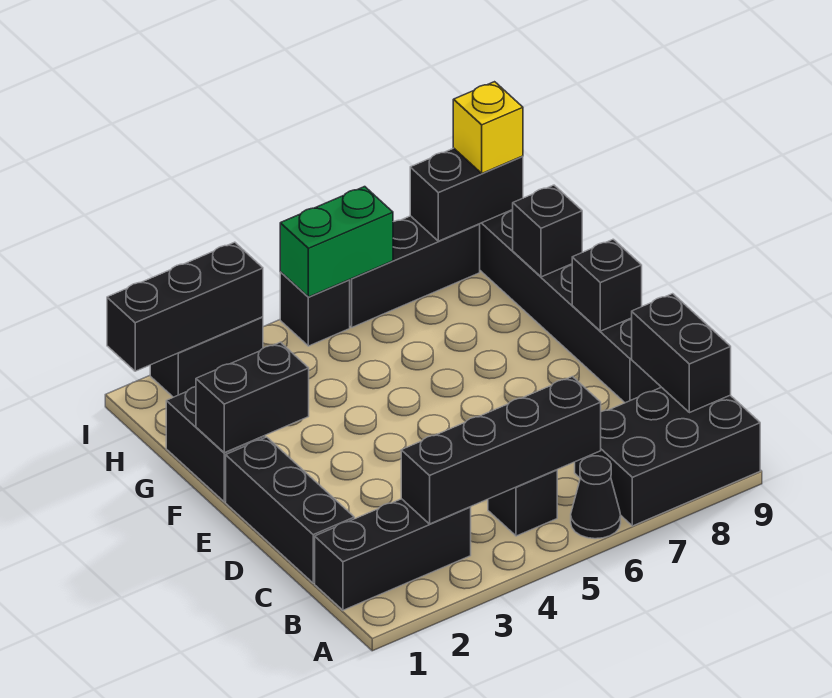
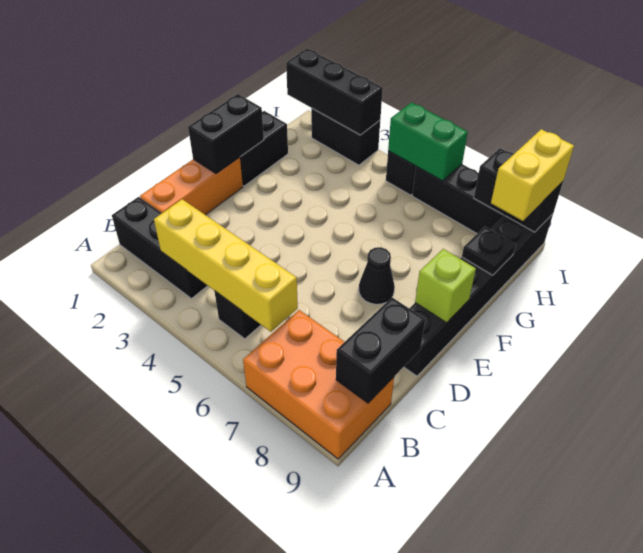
black cone A6 level 1 -> black cone E7 level 1
black brick A7:B9 level 1 -> orange brick A7:B9 level 1
black brick B3:B6 level 2 -> yellow brick B3:B6 level 2
black brick C1:E1 level 1 -> orange brick C1:E1 level 1
black brick E9 level 2 -> lime brick E9 level 2
black brick F1:F2 level 2 -> black brick E1:F1 level 2
black brick G9 level 2 -> black plate G9 level 2
yellow brick I9 level 3 -> yellow brick H9:I9 level 3

